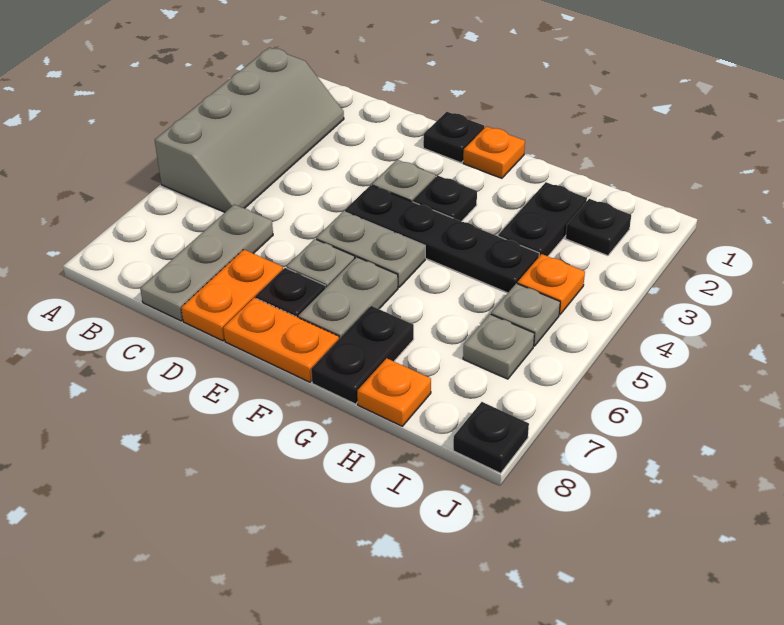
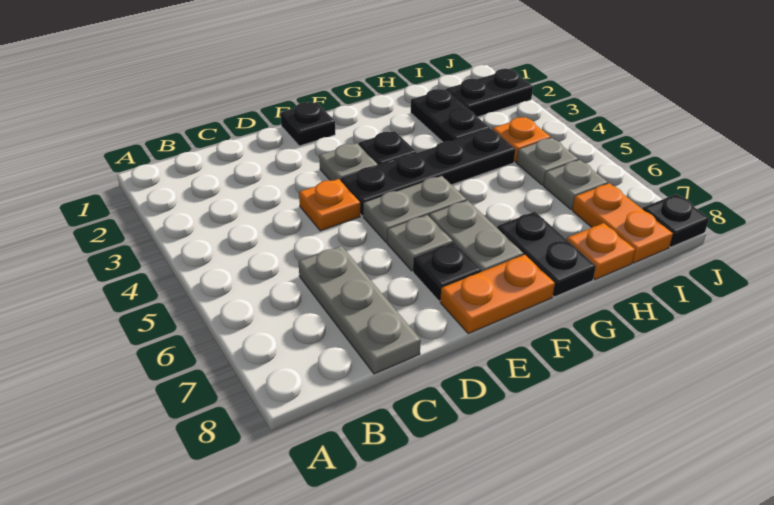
grey slope A2:B5 level 1 top A -> none
orange plate D7:D8 level 1 -> orange plate I7:I8 level 1
orange plate F1 level 1 -> orange plate D4 level 1
black plate I2 level 1 -> black plate I2:J2 level 1

